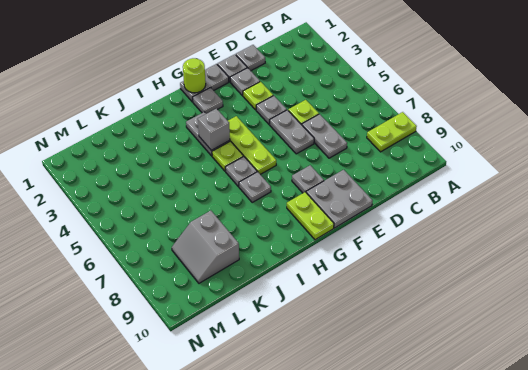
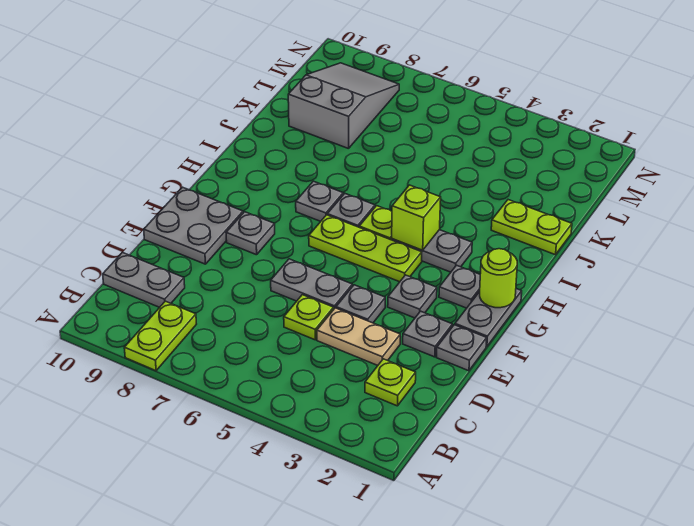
grey plate D1 level 1 -> grey plate F3 level 1
none -> tan plate D3:D4 level 1
grey plate D6:D7 level 1 -> grey plate C9:C10 level 1
lime plate E3 level 1 -> lime plate C2 level 1
lime plate G9:G10 level 1 -> lime plate J1:J2 level 1
grey brick H4 level 2 -> lime brick H4 level 2
grey slope K8:L9 level 1 top K -> grey slope K8:M9 level 1 top K

